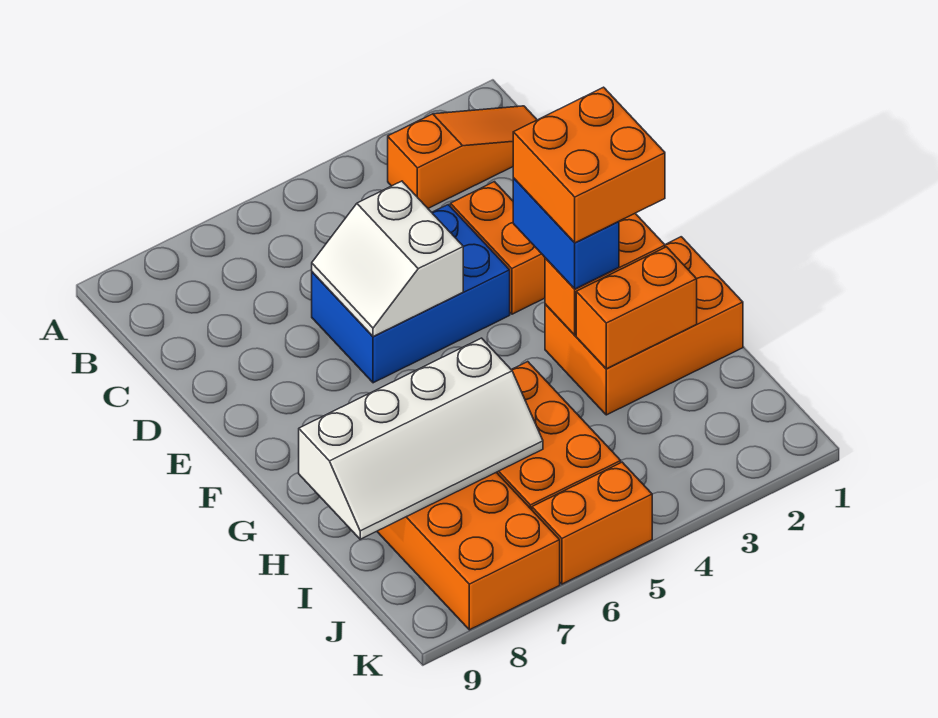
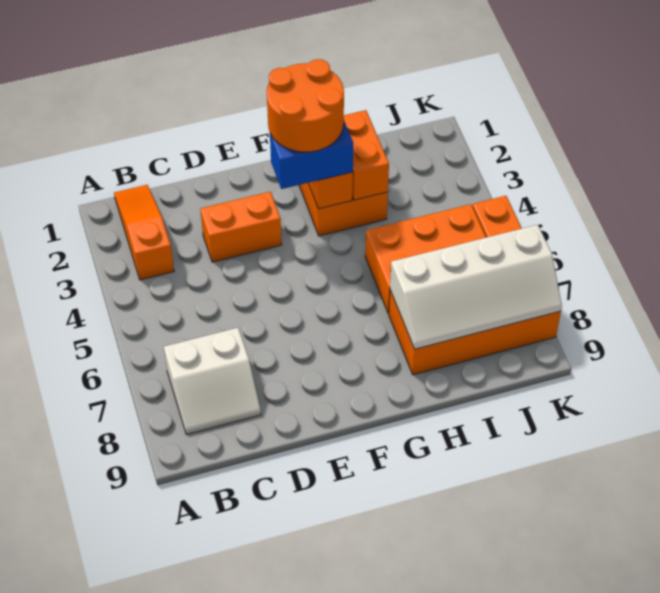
blue brick D4:E6 level 1 -> none
white slope D5:E6 level 2 top 5 -> white slope B7:C8 level 1 top 7
orange brick F2:G3 level 4 -> orange round brick F2:G3 level 4
white slope H6:I9 level 2 top H -> white slope H7:K8 level 2 top 7

